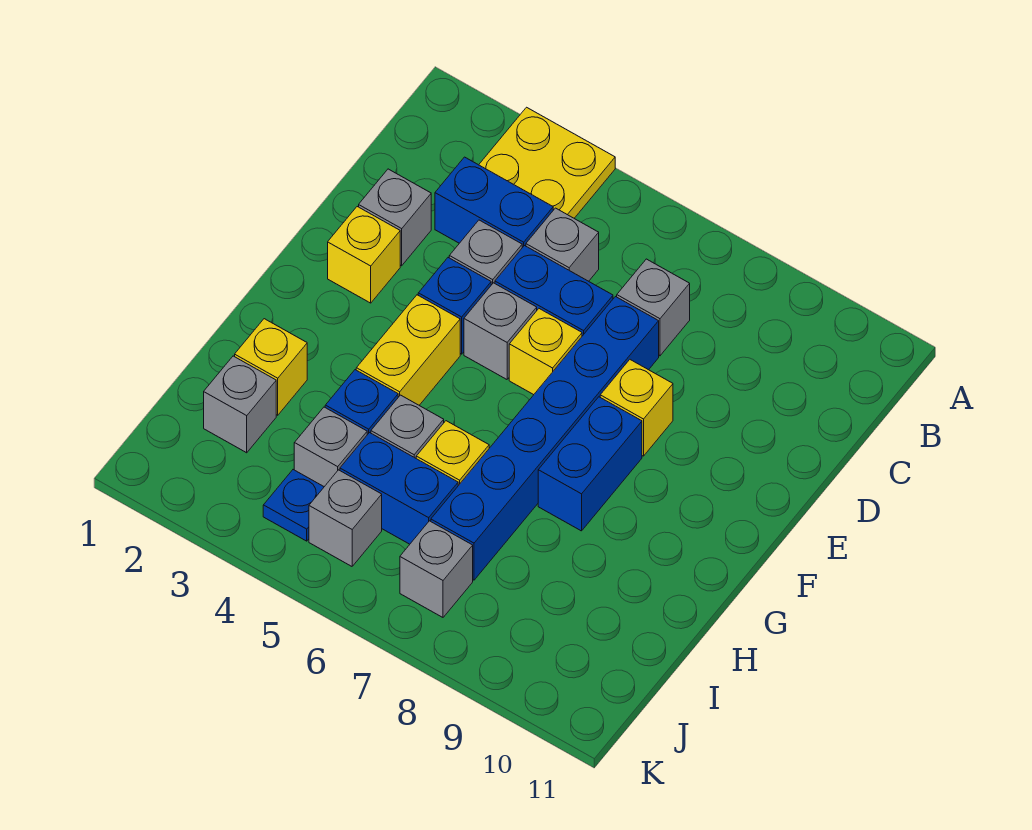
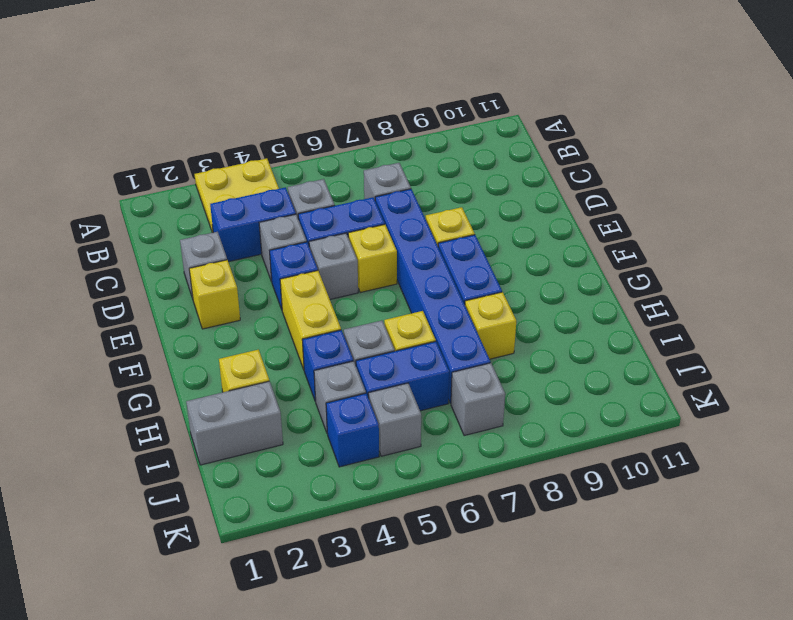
none -> yellow brick H8 level 1
grey brick I2 level 1 -> grey brick I1:I2 level 1
blue plate J4 level 1 -> blue brick J4 level 1

